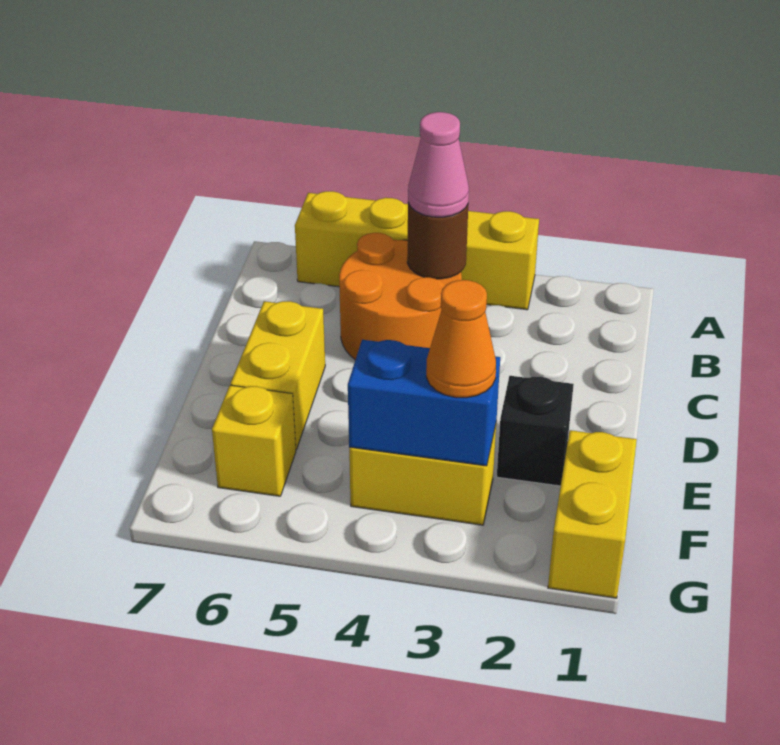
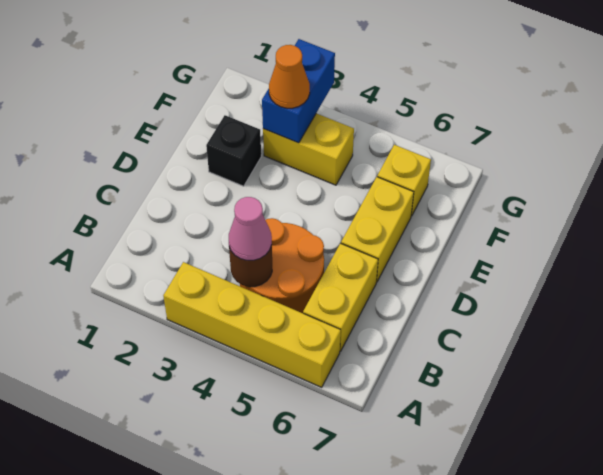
yellow brick F1:G1 level 1 -> yellow brick B6:C6 level 1
blue brick F3:F4 level 2 -> blue brick F3:G3 level 2

